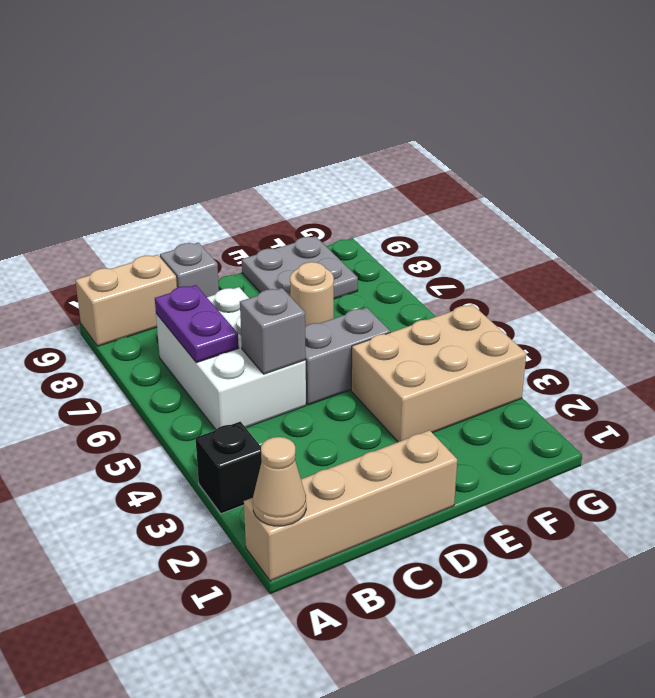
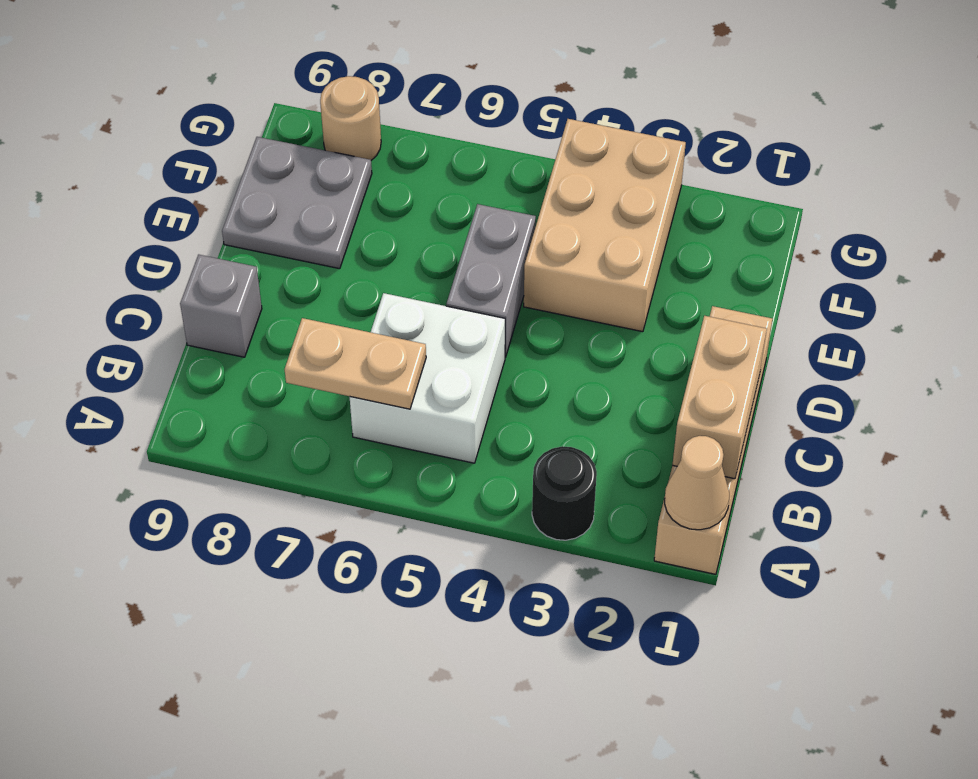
black brick A3 level 1 -> black round brick A3 level 1
tan brick A9:B9 level 1 -> tan brick B1:C1 level 2
white brick B5:C7 level 1 -> white brick B5:C6 level 1
purple plate B6:B7 level 2 -> tan plate B6:B7 level 2
grey brick C5 level 2 -> none
tan round brick E7 level 1 -> tan round brick G8 level 1

